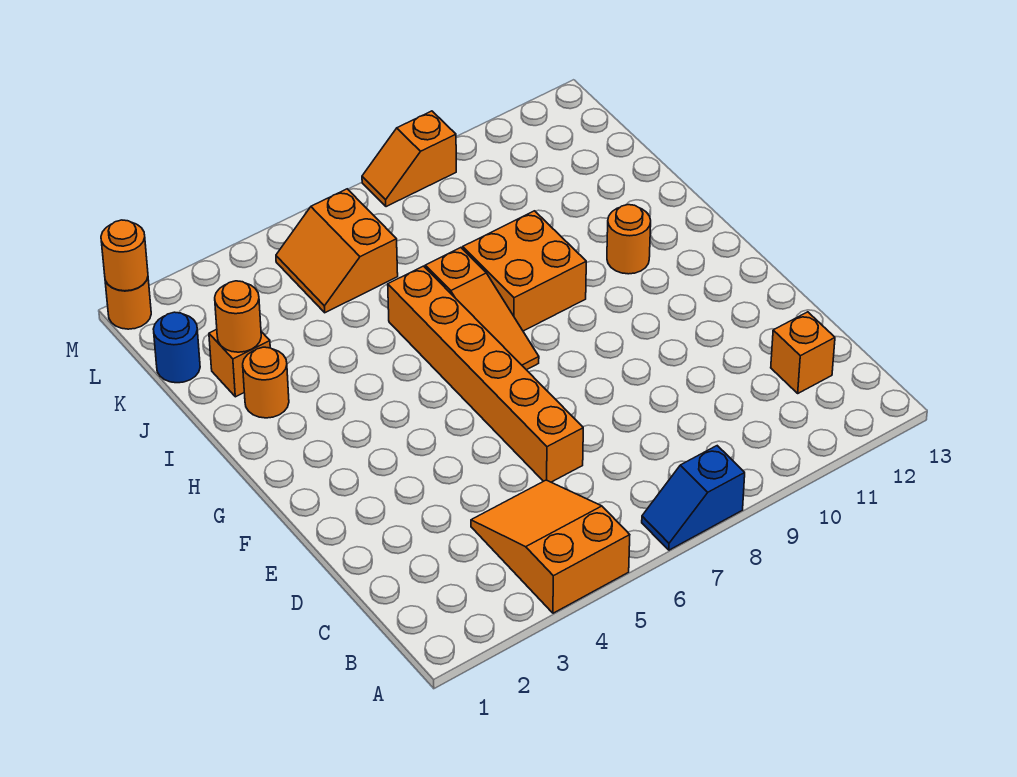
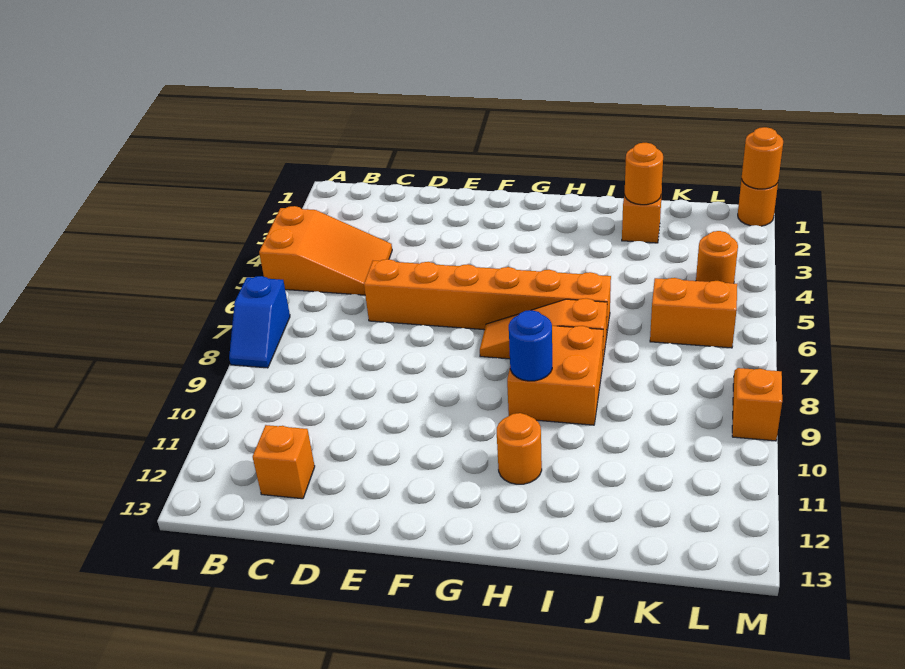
blue slope A7:A8 level 1 top 8 -> blue slope A7:A8 level 1 top 7
orange round brick I2 level 1 -> orange round brick L4 level 1
blue round brick K1 level 1 -> blue round brick H9 level 2

